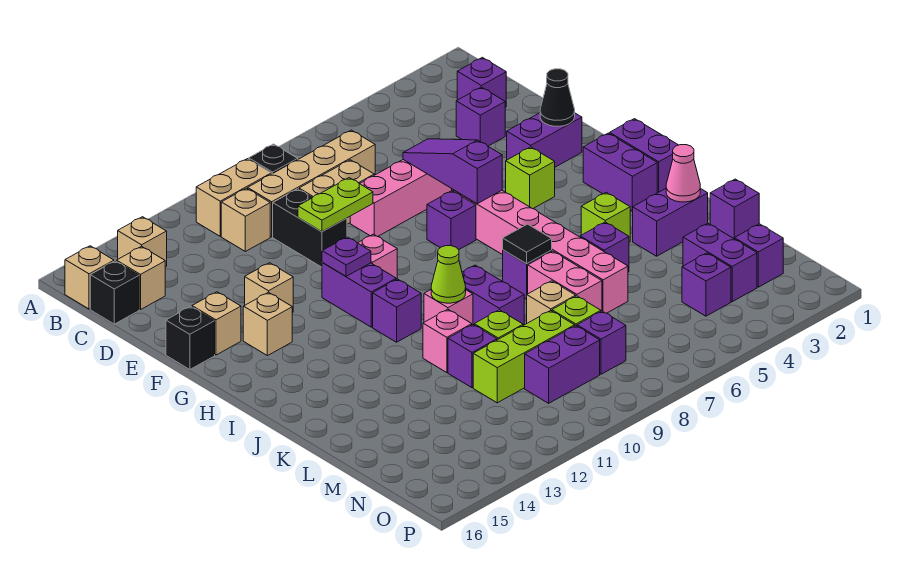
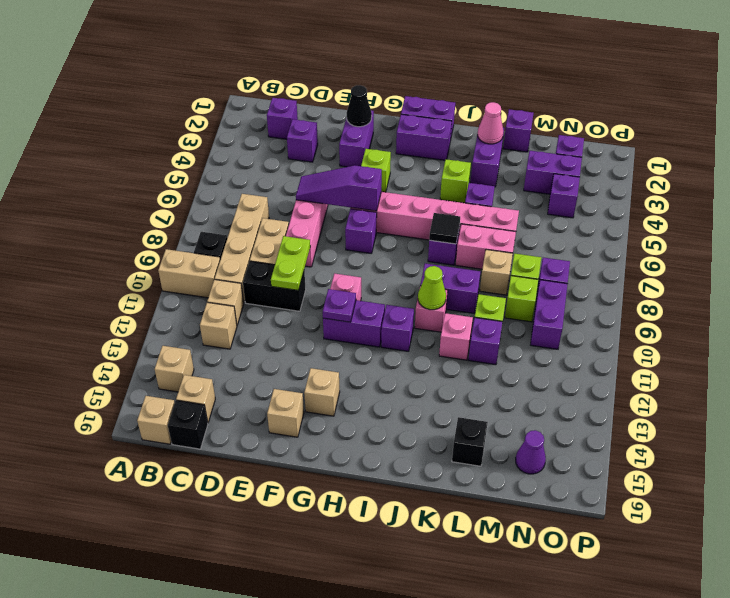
tan brick B10:B11 level 1 -> tan brick A10:B10 level 1
tan brick F13 level 1 -> tan brick C12 level 1
black brick F16 level 1 -> black brick L15 level 1
lime brick M9:M11 level 1 -> lime brick M9 level 1
none -> purple cone N15 level 1

